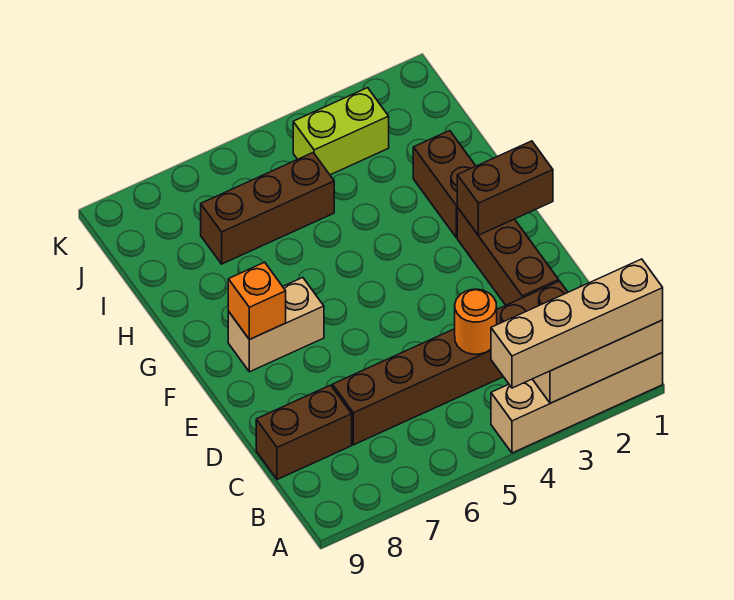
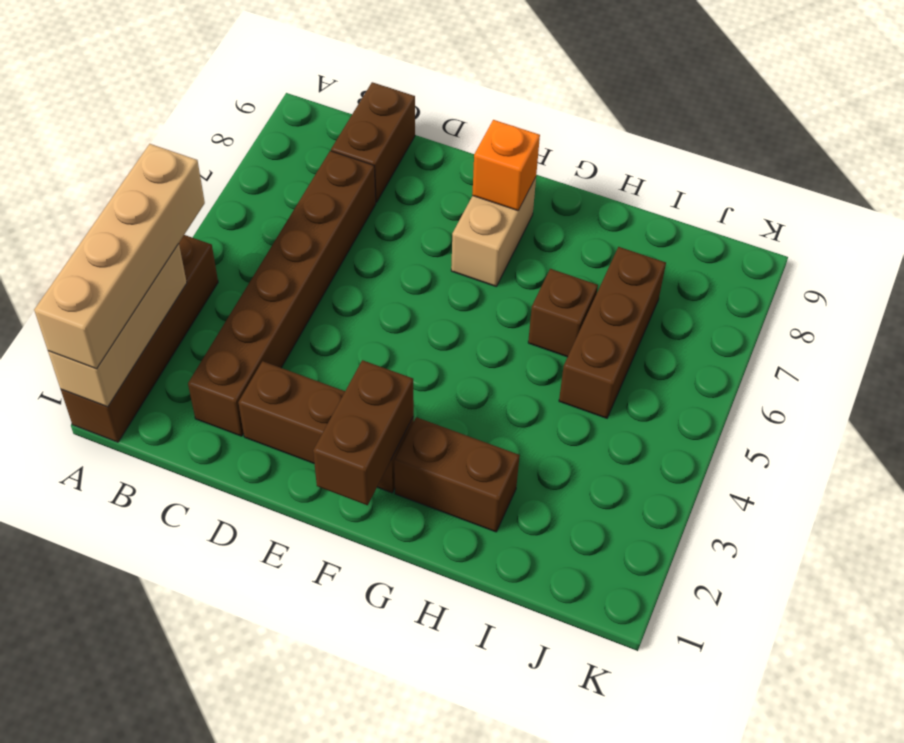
tan brick A1:A4 level 1 -> brown brick A1:A4 level 1
orange round brick C4 level 2 -> none
none -> brown brick H6 level 1
lime brick J3:J4 level 1 -> none

